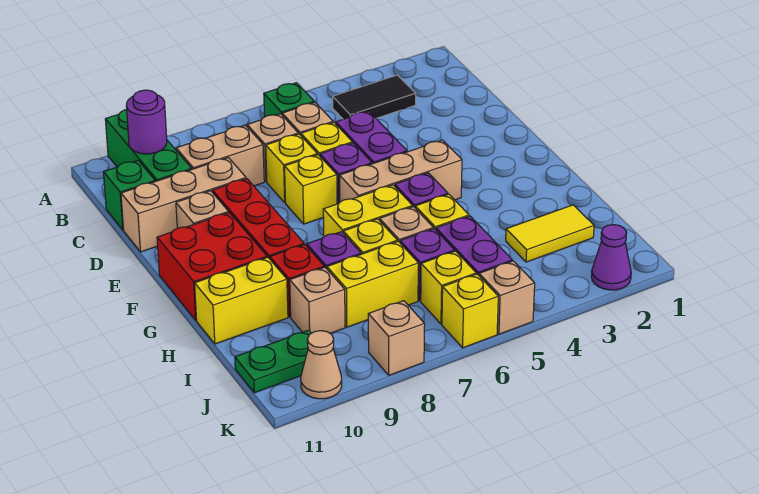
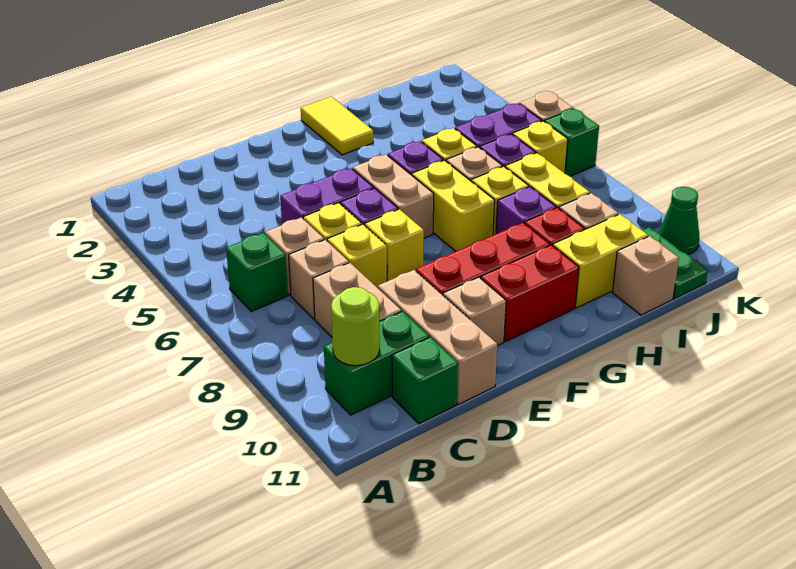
green brick A10:C10 level 1 -> green brick B10:C10 level 1
black tile B3:B4 level 1 -> none
purple round brick B10 level 2 -> lime round brick B10 level 2
tan brick F4:F6 level 1 -> tan brick F5:F6 level 1
red brick F10:G11 level 1 -> red brick F10:G10 level 1
yellow brick H10:H11 level 1 -> yellow brick H10:I10 level 1
yellow tile I2:I3 level 1 -> yellow tile G1:G2 level 1
purple cone K2 level 1 -> none
yellow brick K6 level 1 -> green brick K6 level 1
tan brick K8 level 1 -> tan brick I11 level 1
tan cone K10 level 1 -> green cone K10 level 1

